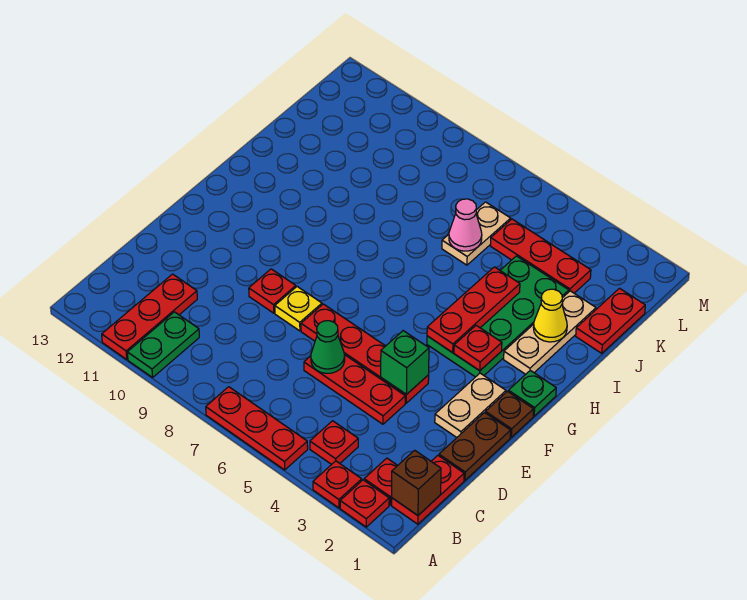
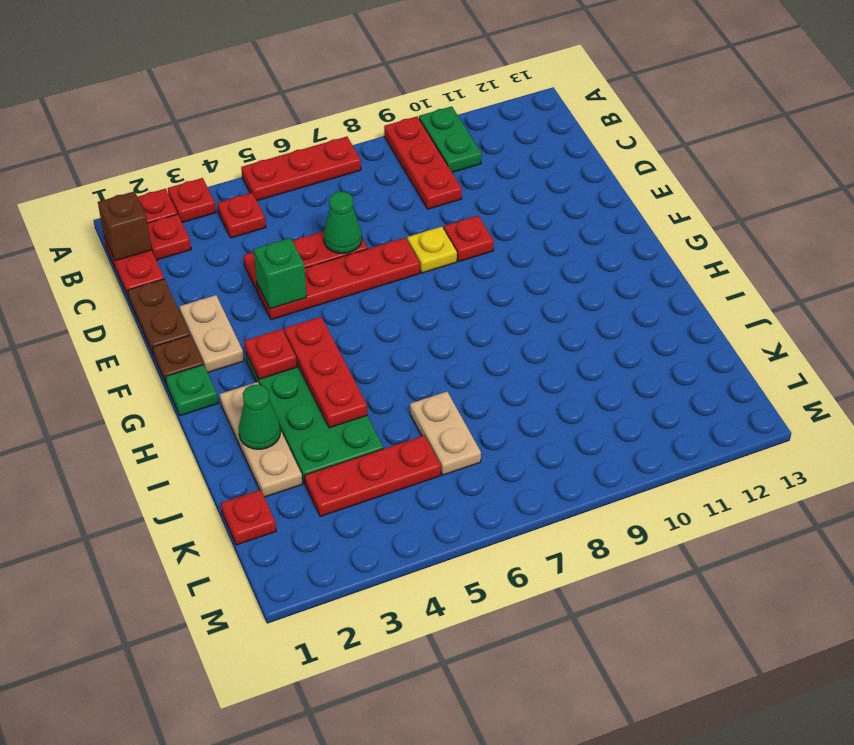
red plate A11:C11 level 1 -> red plate A9:C9 level 1
yellow cone I2 level 2 -> green cone I2 level 2
red plate J1:K1 level 1 -> red plate K1 level 1
pink cone J6 level 2 -> none

